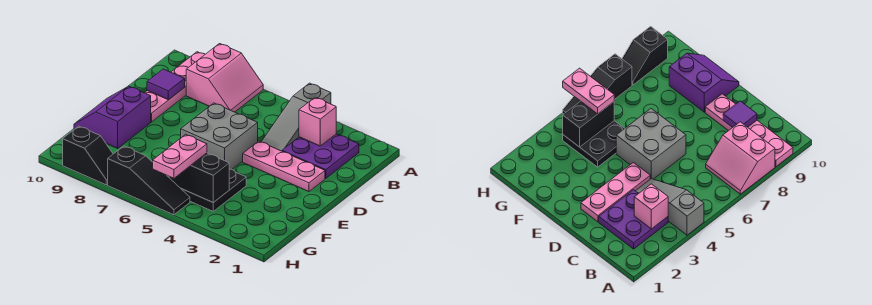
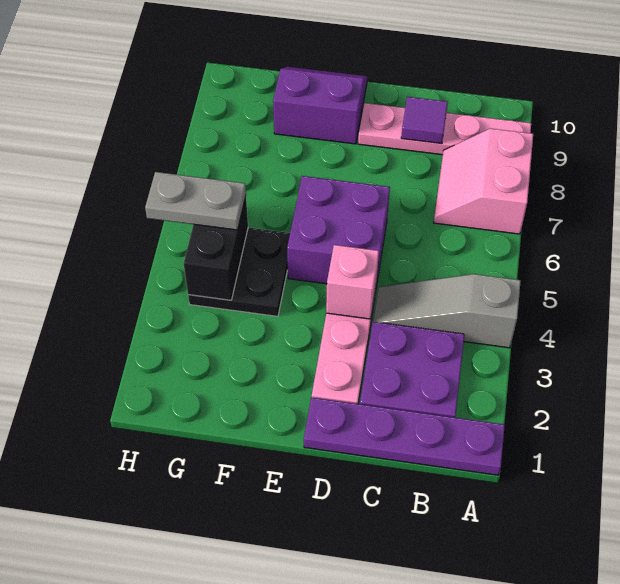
none -> purple plate A1:D1 level 1
pink slope A7:B8 level 1 top 8 -> pink slope A7:B8 level 1 top A
pink brick B3 level 2 -> pink brick D4 level 2
grey brick D5:E6 level 1 -> purple brick D5:E6 level 1
pink plate G5:H5 level 3 -> grey plate G5:H5 level 3
black slope H5:H7 level 1 top 7 -> none
black slope H8:H9 level 1 top 9 -> none

